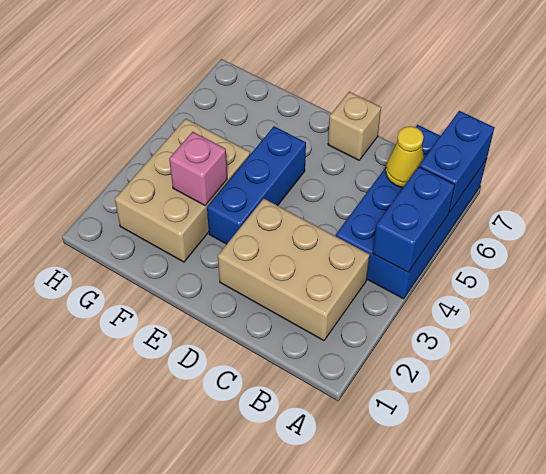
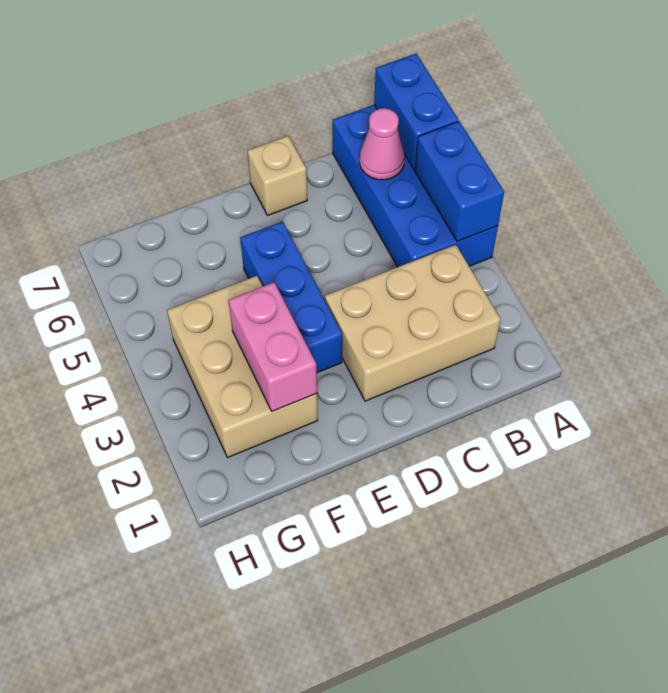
yellow cone B6 level 2 -> pink cone B6 level 2
pink brick F3 level 2 -> pink brick F2:F3 level 2

